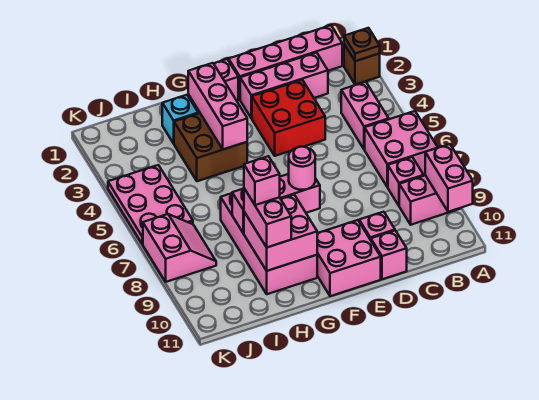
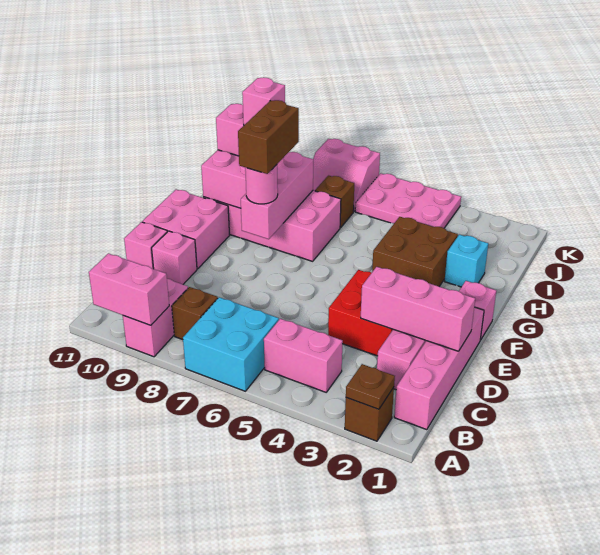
pink brick A6:B7 level 1 -> cyan brick A6:B7 level 1
pink brick B8 level 1 -> brown brick B8 level 1
none -> brown brick F8:G8 level 4
pink brick G2:G4 level 2 -> pink brick D1:D3 level 2
none -> brown brick I7 level 1

